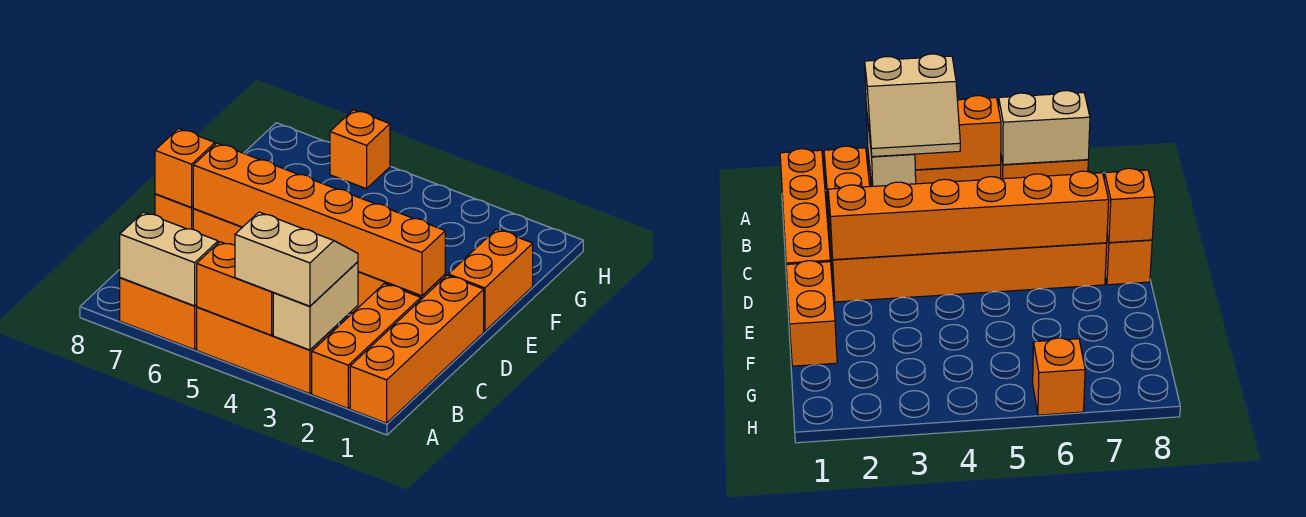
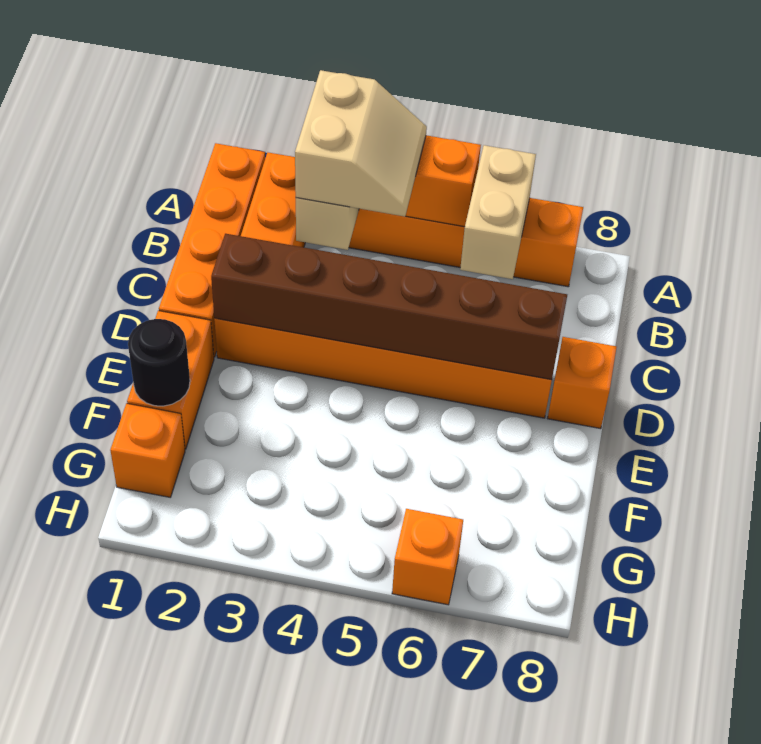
tan slope A3:B4 level 3 top A -> tan slope A3:B4 level 3 top 3
tan brick A6:A7 level 2 -> tan brick A6:B6 level 2
orange brick D2:D7 level 2 -> brown brick D2:D7 level 2
orange brick D8 level 2 -> orange brick G1 level 1
none -> black round brick F1 level 2

